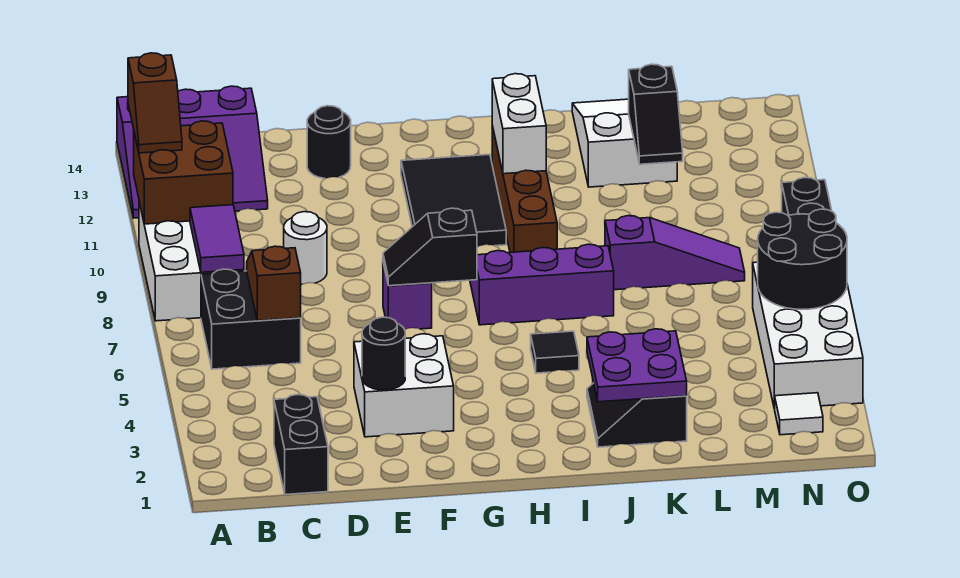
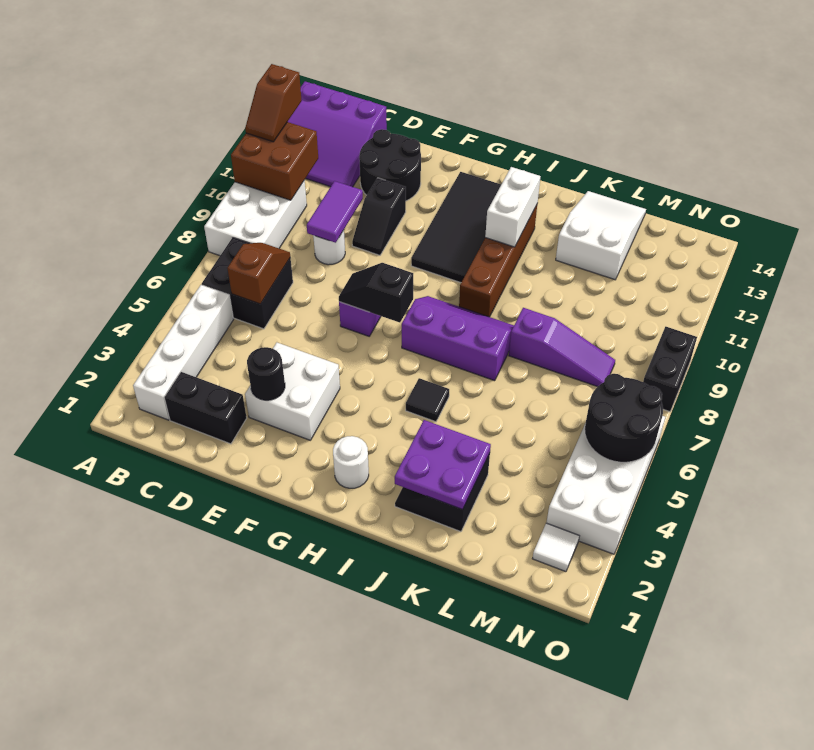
none -> white brick B2:B5 level 1
purple tile B8:B9 level 2 -> purple tile D9:D10 level 2
black brick C1:C2 level 1 -> black brick C2:D2 level 1
black round brick E13 level 1 -> black round brick D12:E13 level 1
black tile G10:H12 level 1 -> black tile G10:H13 level 1
none -> white round brick H2 level 1
black slope L11:L12 level 2 top 12 -> black slope E10:E11 level 1 top 11

